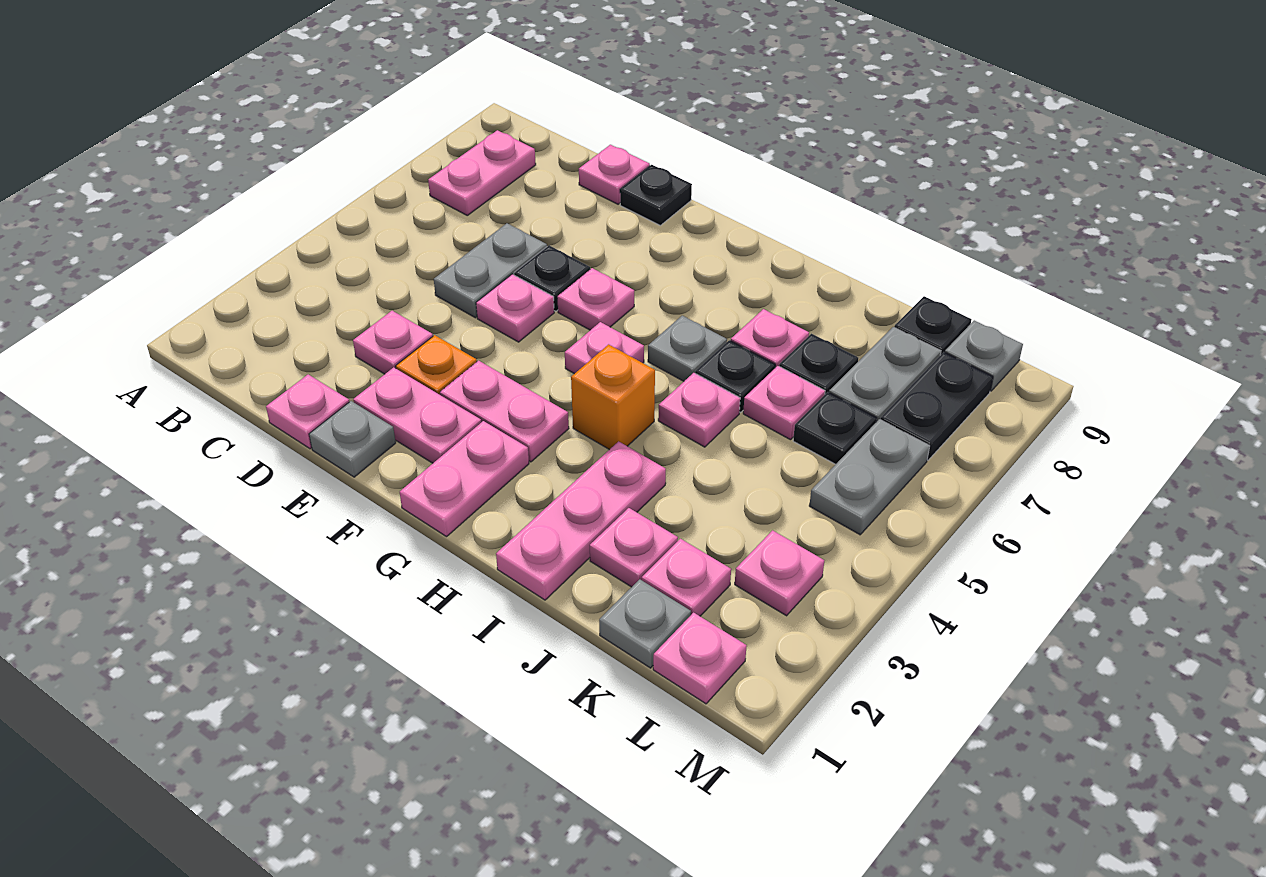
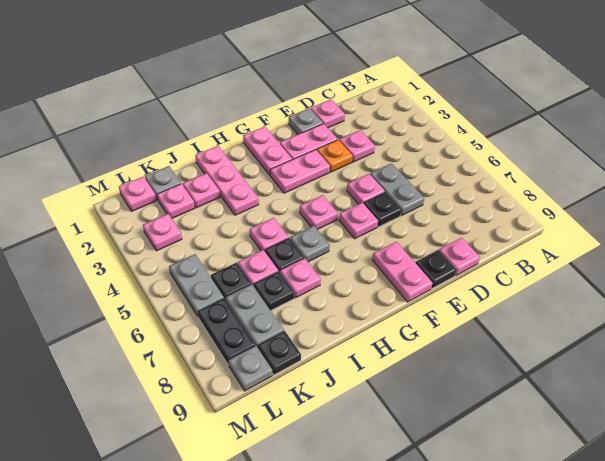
pink plate B7:B8 level 1 -> pink plate F8:F9 level 1
orange brick H4 level 1 -> none

